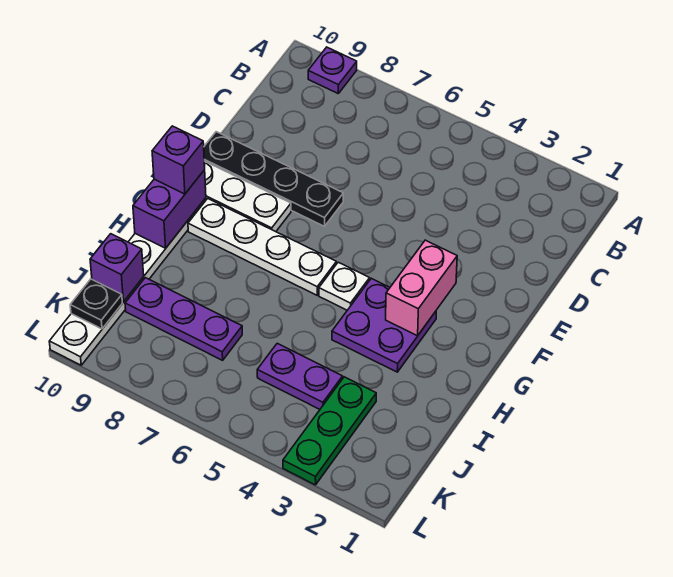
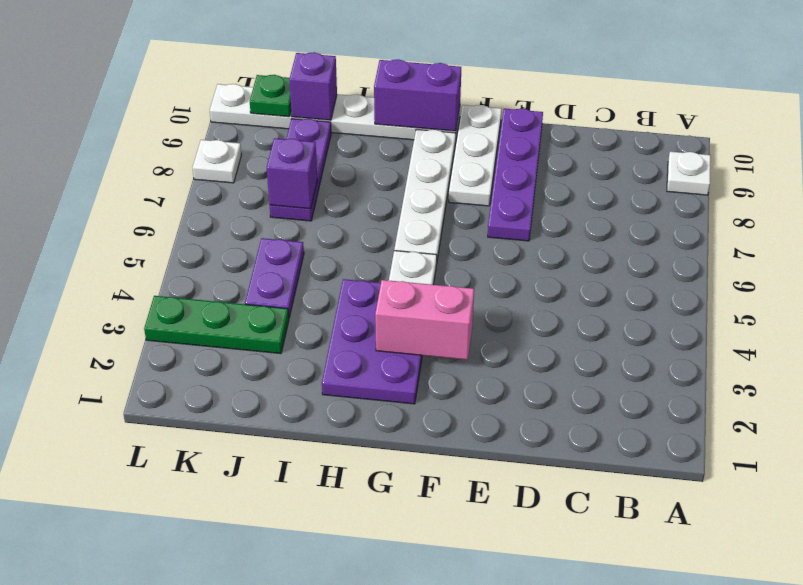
purple plate A9 level 1 -> white plate A9 level 1
black plate E7:E10 level 1 -> purple plate E7:E10 level 1
purple plate G3:H4 level 1 -> purple plate G2:H4 level 1
purple brick G10 level 3 -> purple brick J7 level 2
black plate K10 level 2 -> green plate K10 level 2
none -> white plate L8 level 1

